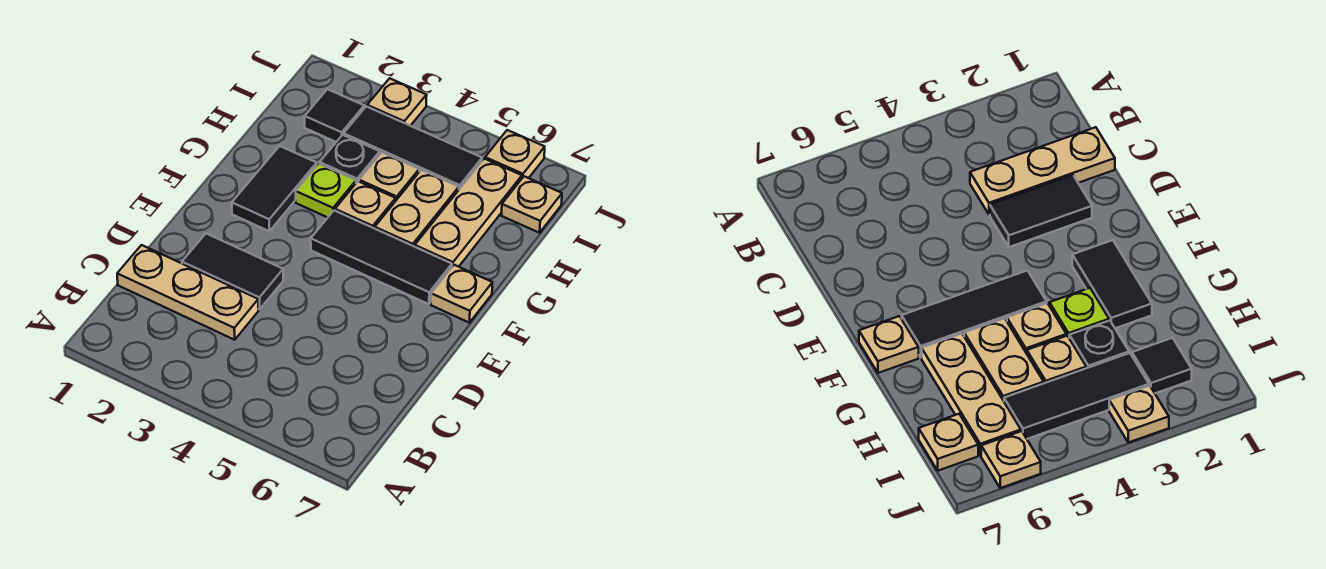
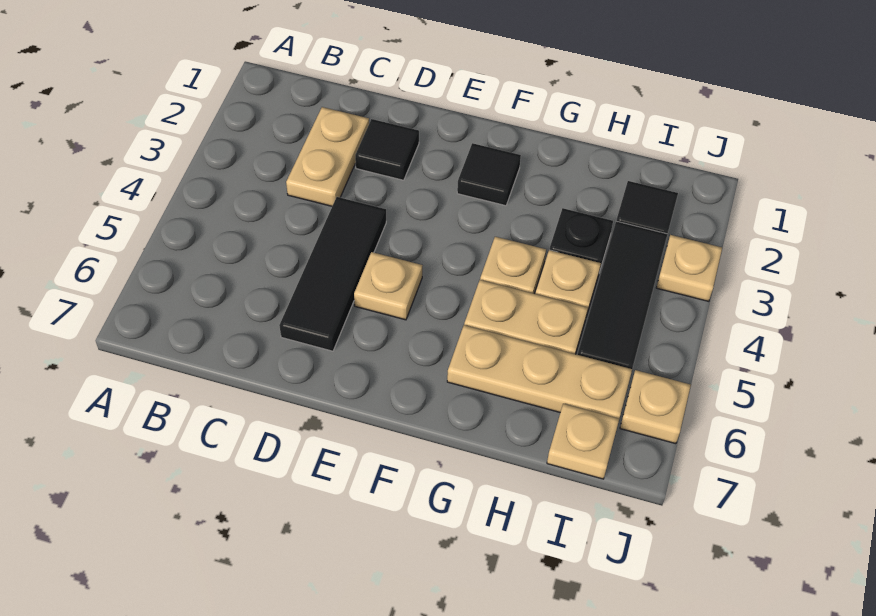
tan plate C1:C3 level 1 -> tan plate C2:C3 level 1
black tile D2:D3 level 1 -> black tile D2 level 1
black tile F2:G2 level 1 -> black tile F2 level 1
black tile F4:F6 level 1 -> black tile D4:D6 level 1
tan plate F7 level 1 -> tan plate E5 level 1
lime plate G3 level 1 -> none

